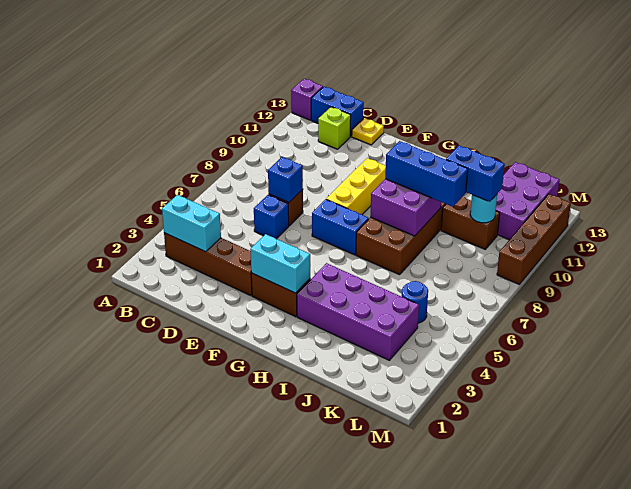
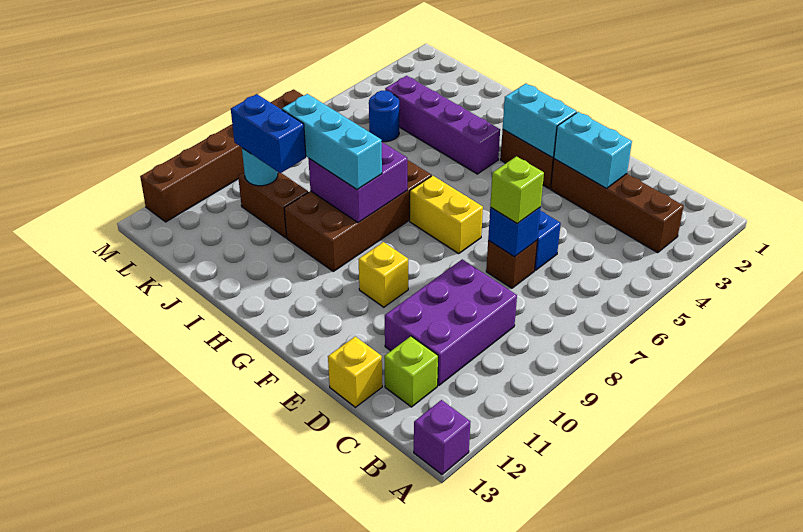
cyan brick B3:C3 level 2 -> cyan brick D3:E3 level 2
blue brick B13:C13 level 1 -> none
none -> lime brick D7 level 3
yellow plate D13 level 1 -> yellow brick D13 level 1
blue brick F7:G7 level 1 -> yellow brick F7:G7 level 1
yellow brick F8:F10 level 1 -> yellow brick F10 level 1
purple brick H3:K4 level 1 -> purple brick H4:K4 level 1
blue brick H9:J9 level 3 -> cyan brick H9:J9 level 3
purple brick K11:L13 level 1 -> purple brick C9:D11 level 1
brown brick M9:M12 level 1 -> brown brick M7:M12 level 1

